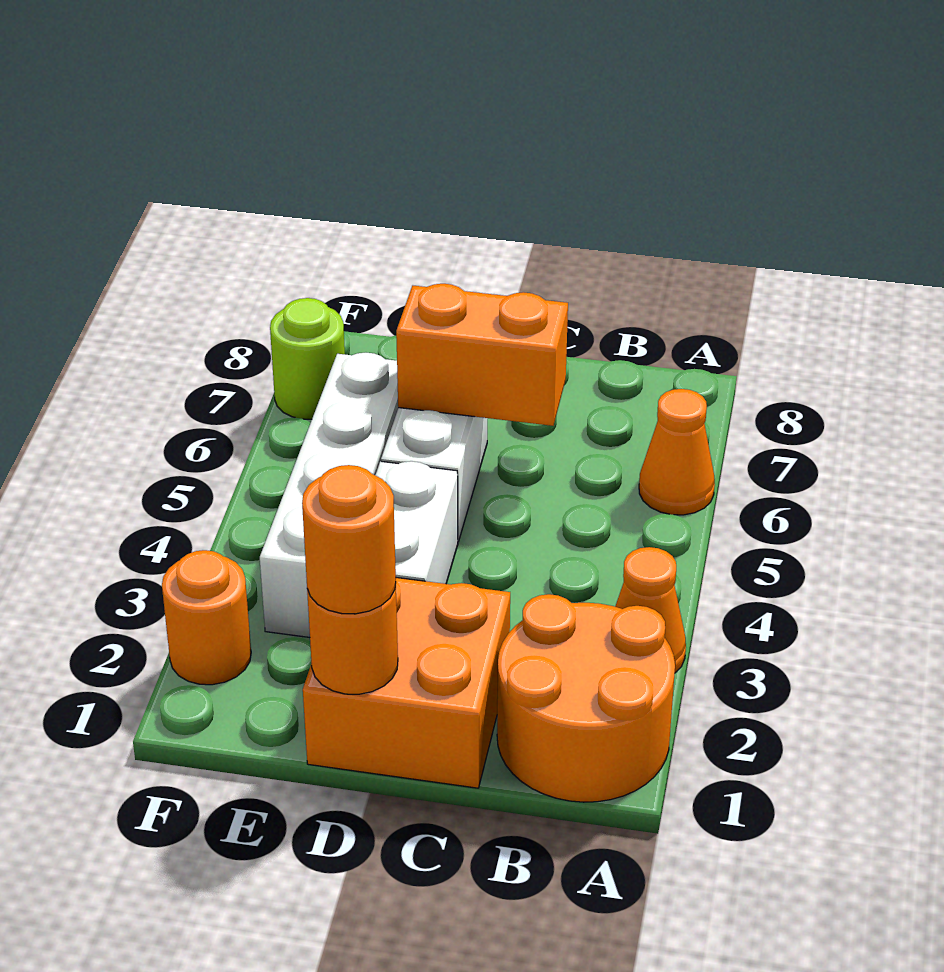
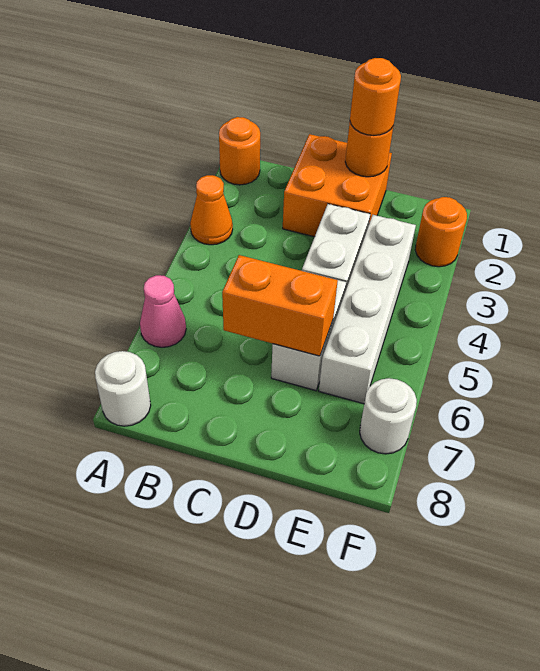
orange round brick A1:B2 level 1 -> orange round brick A1 level 1
orange cone A6 level 1 -> pink cone A6 level 1
none -> white round brick A8 level 1
lime round brick F7 level 1 -> white round brick F7 level 1

